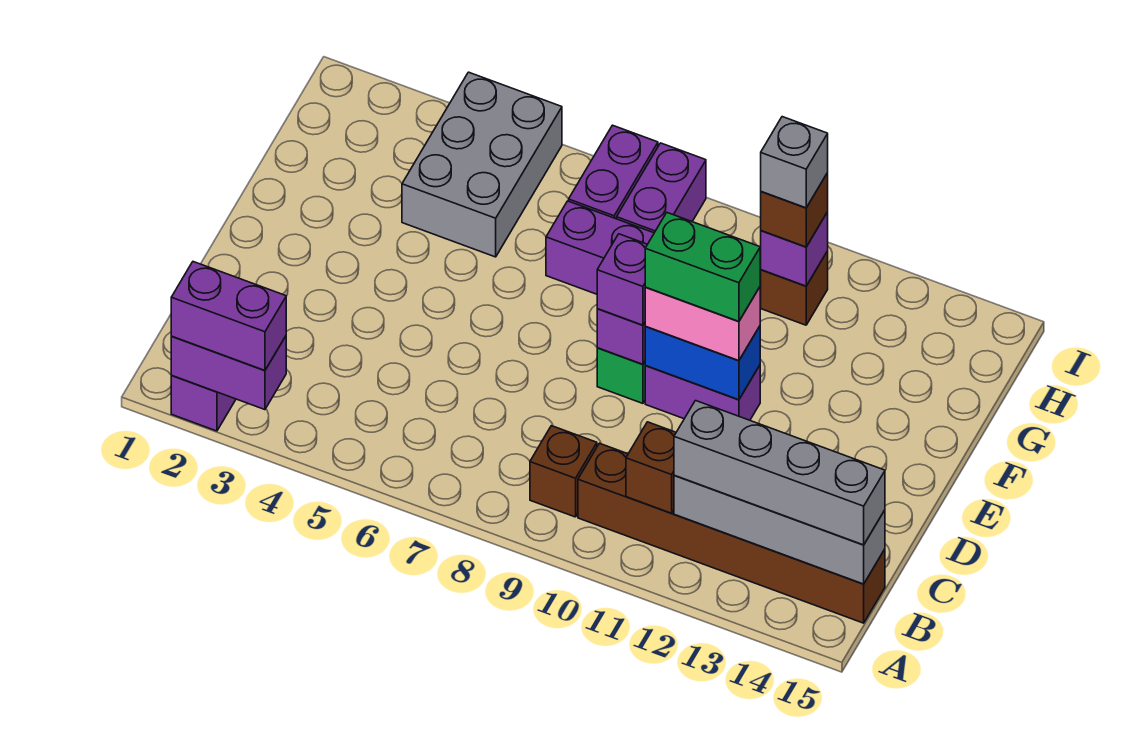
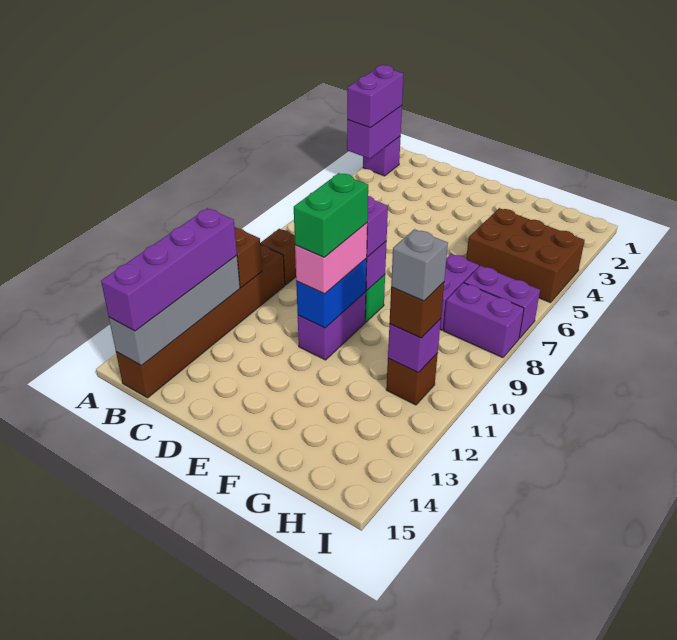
grey brick B12:B15 level 3 -> purple brick B12:B15 level 3
grey brick G4:I5 level 1 -> brown brick G4:I5 level 1

